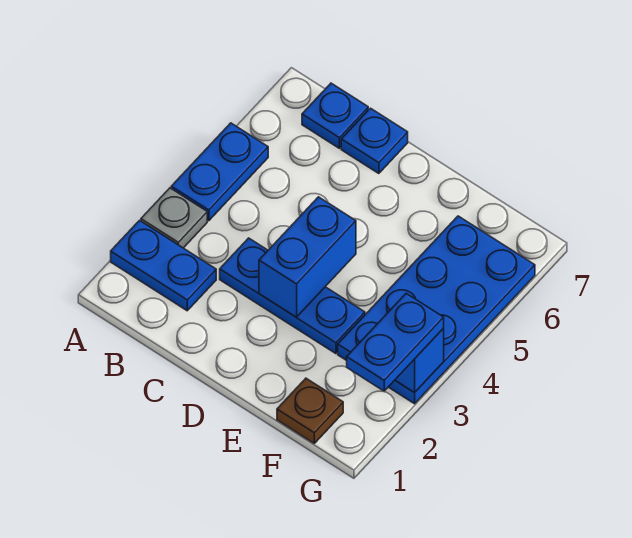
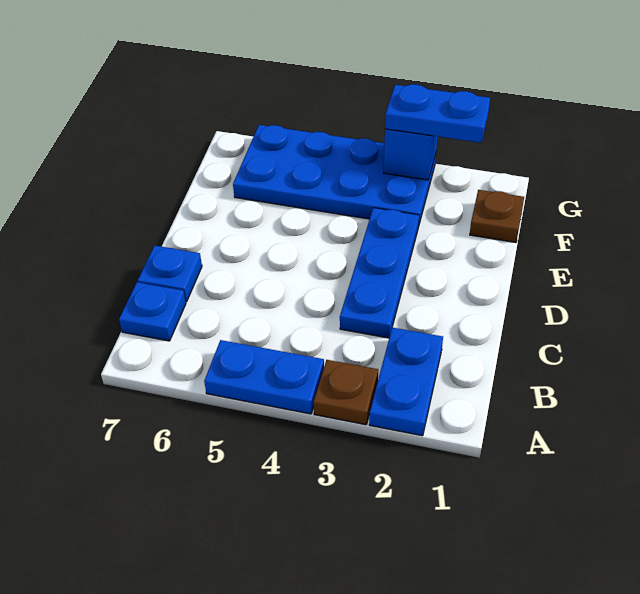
grey plate A3 level 1 -> brown plate A3 level 1
blue brick D3:D4 level 2 -> none

